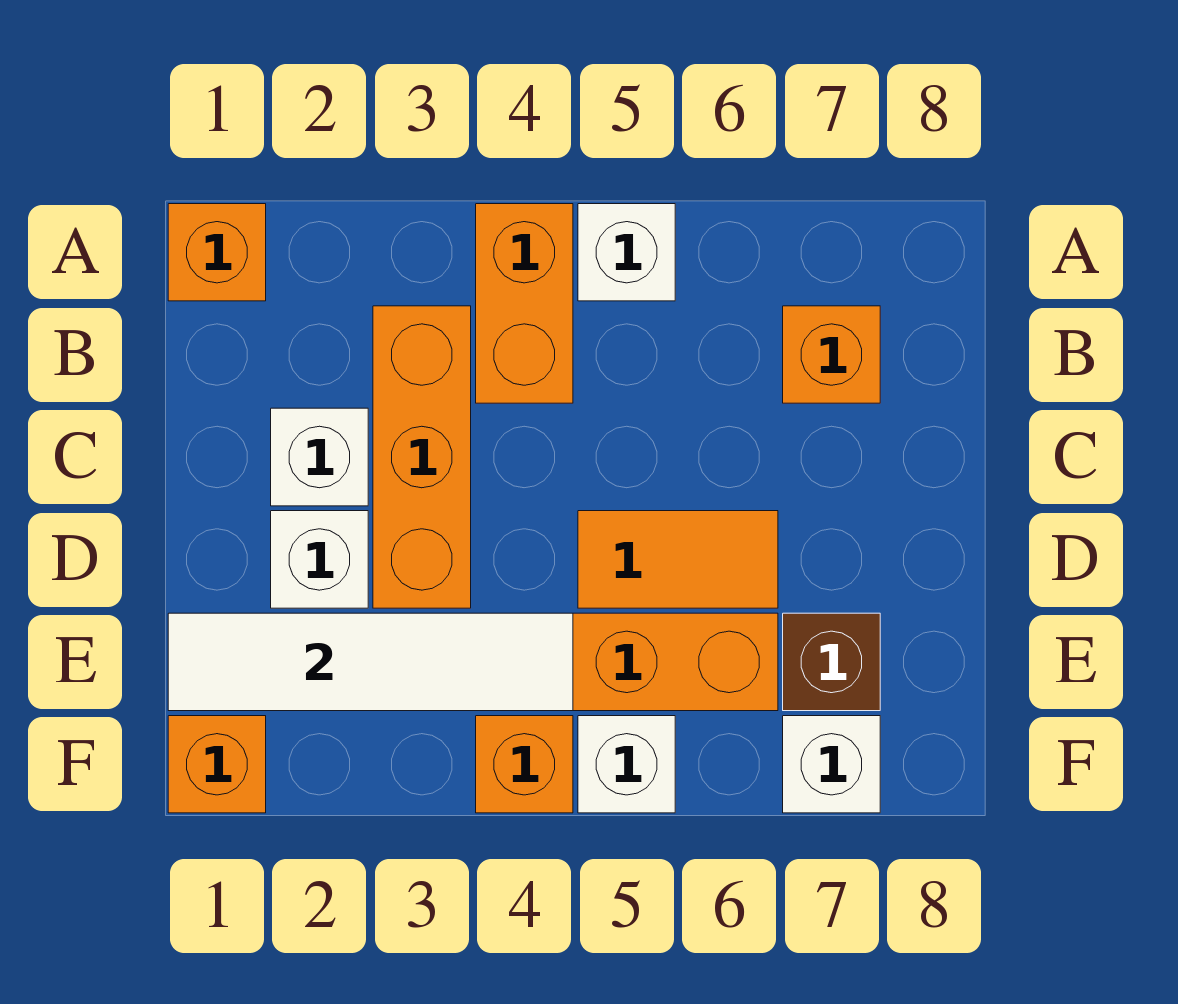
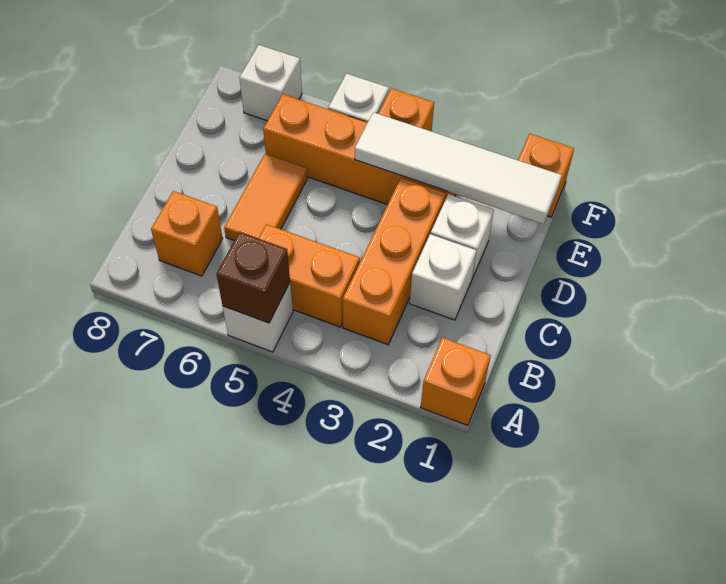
orange brick A4:B4 level 1 -> orange brick B4:B5 level 1
orange tile D5:D6 level 1 -> orange tile C6:D6 level 1
brown brick E7 level 1 -> brown brick A5 level 2

